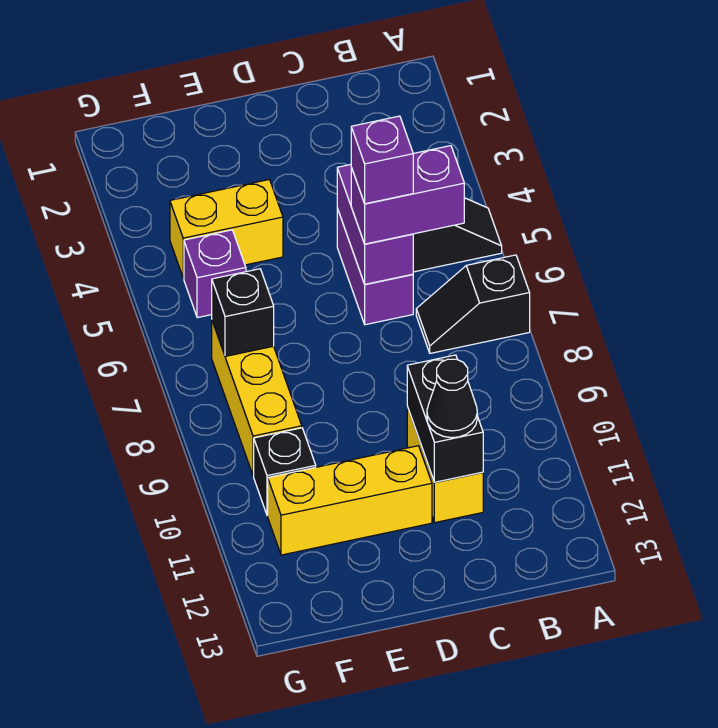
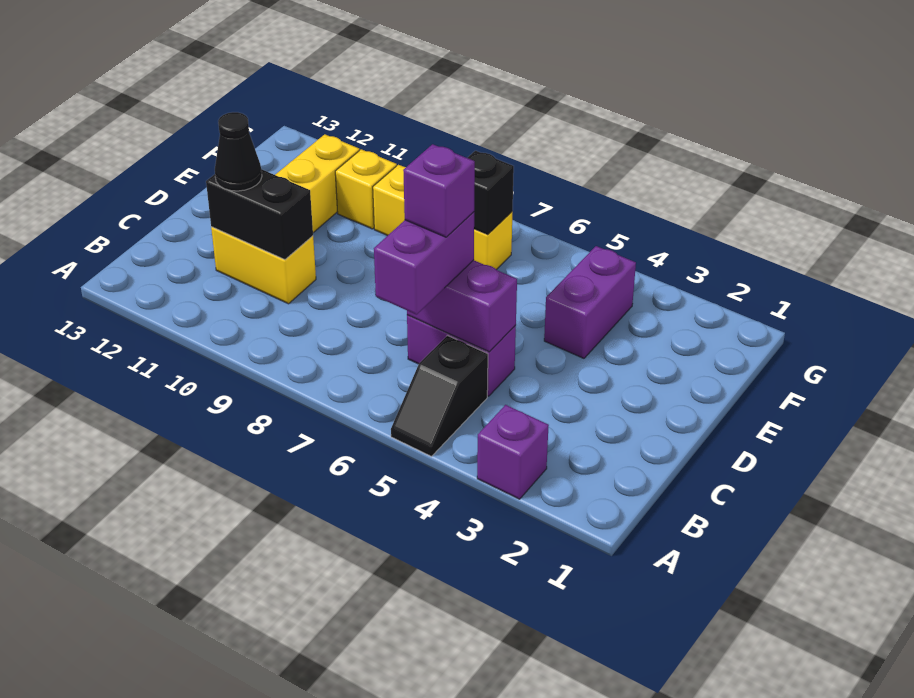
black slope A7:B7 level 1 top A -> none
yellow brick E4:F4 level 1 -> purple brick E4:F4 level 1
purple brick F5 level 1 -> purple brick A3 level 1
black brick F10 level 1 -> yellow brick F10 level 1

